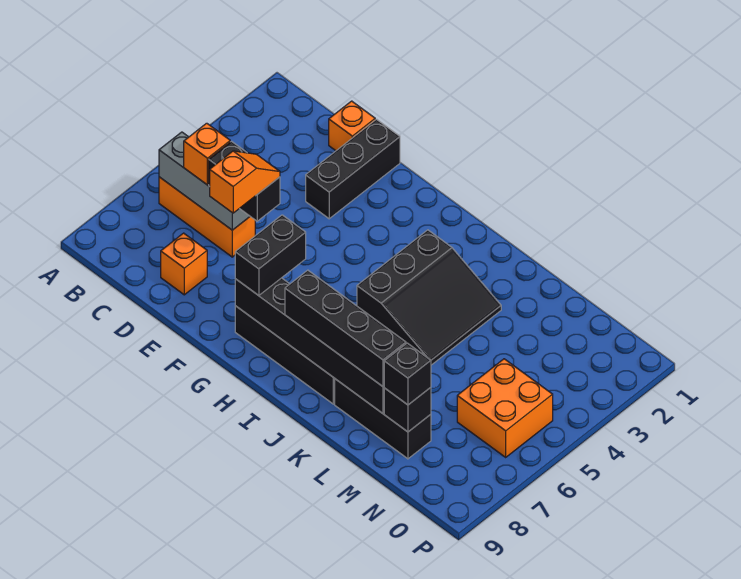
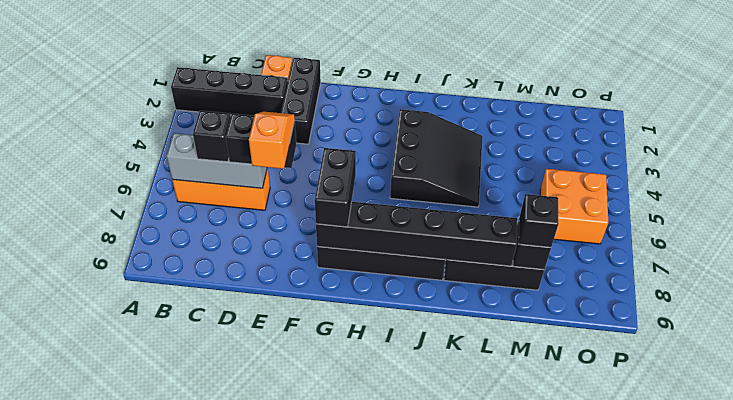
orange brick C6 level 3 -> black brick C6 level 3
orange brick D8 level 1 -> none
black brick I8:L8 level 3 -> black brick A2:D2 level 1

